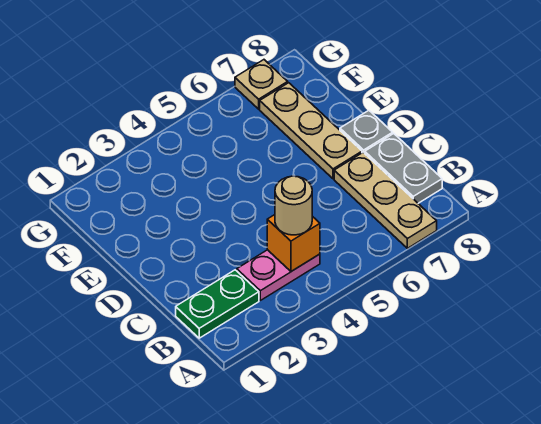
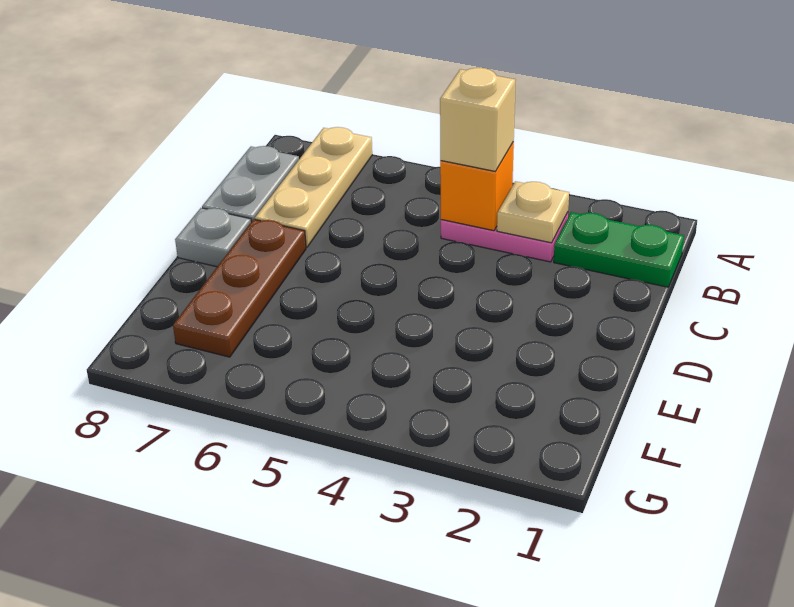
tan round brick B4 level 3 -> tan brick B4 level 3
tan plate D7:F7 level 1 -> brown plate D7:F7 level 1
tan plate G7 level 1 -> tan plate B3 level 2

